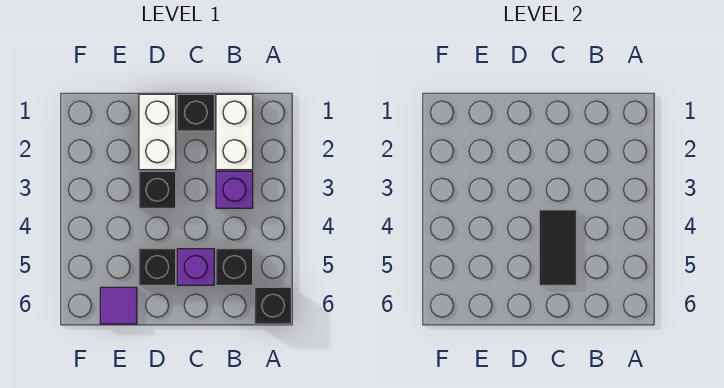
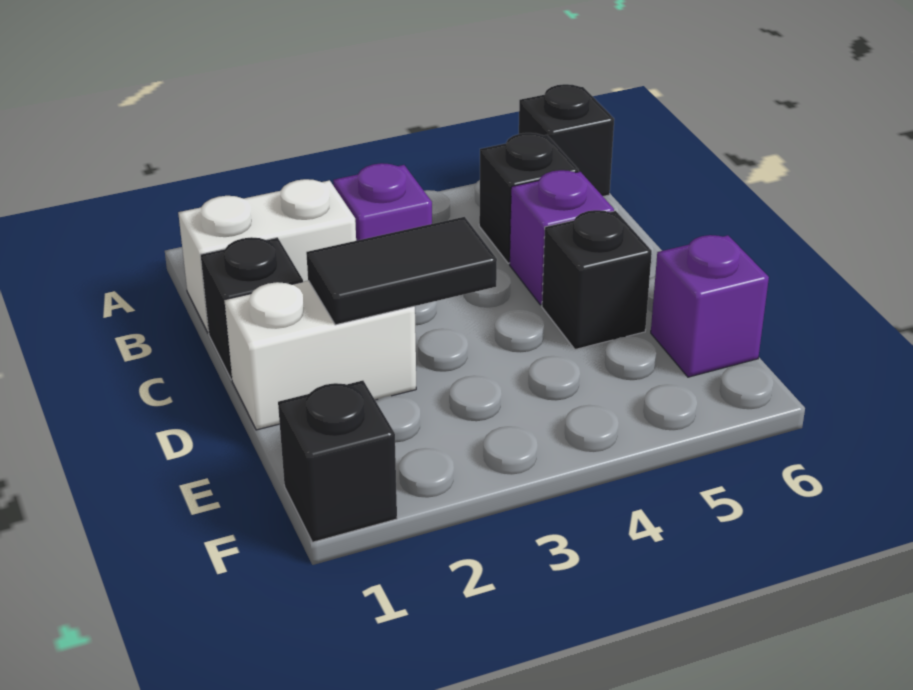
black tile C4:C5 level 2 -> black tile D2:D3 level 2
black brick D3 level 1 -> black brick F1 level 1
purple tile E6 level 1 -> purple brick E6 level 1

